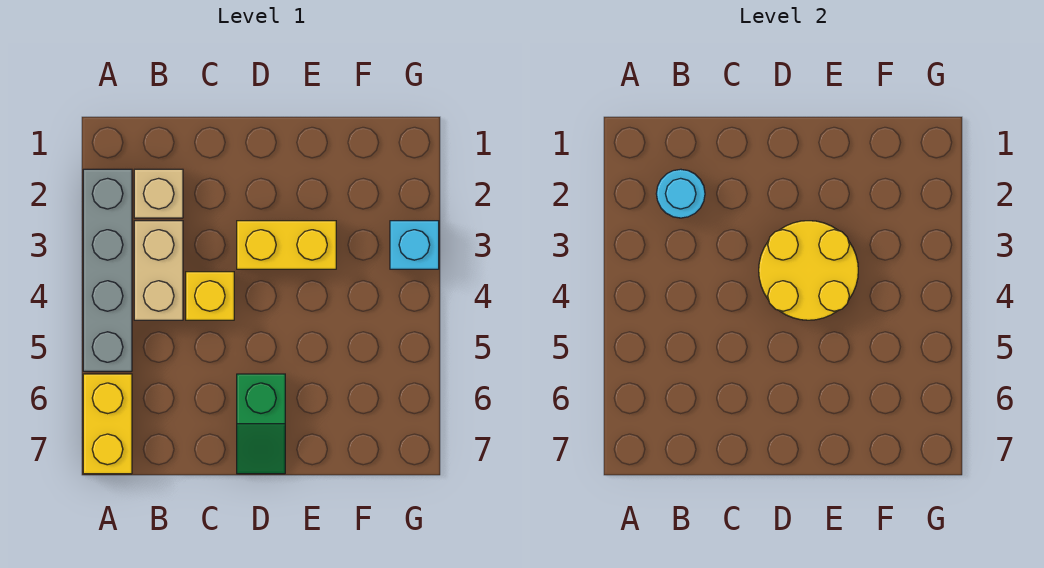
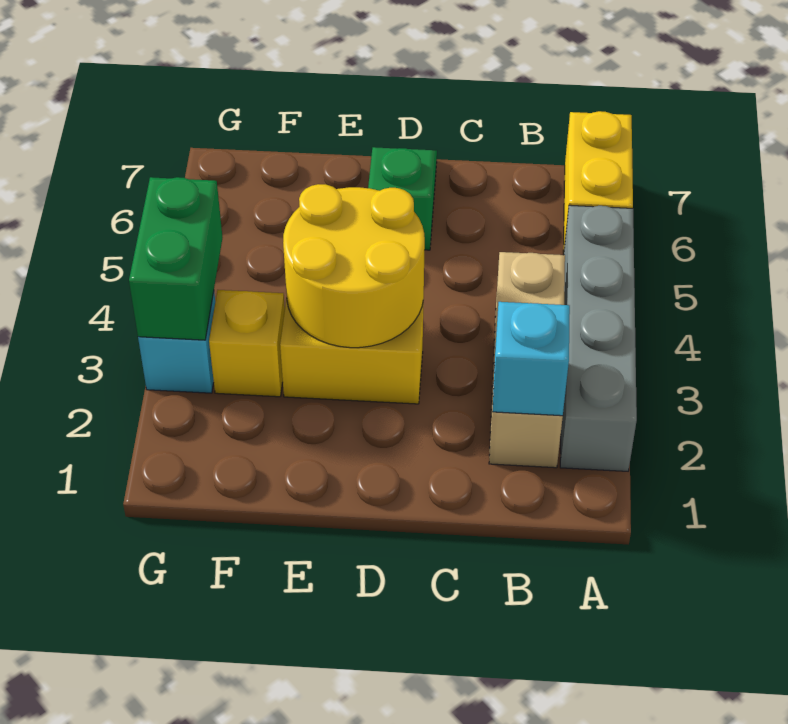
cyan round brick B2 level 2 -> cyan brick B2 level 2
yellow brick C4 level 1 -> yellow brick F3 level 1
none -> green brick G3:G4 level 2

